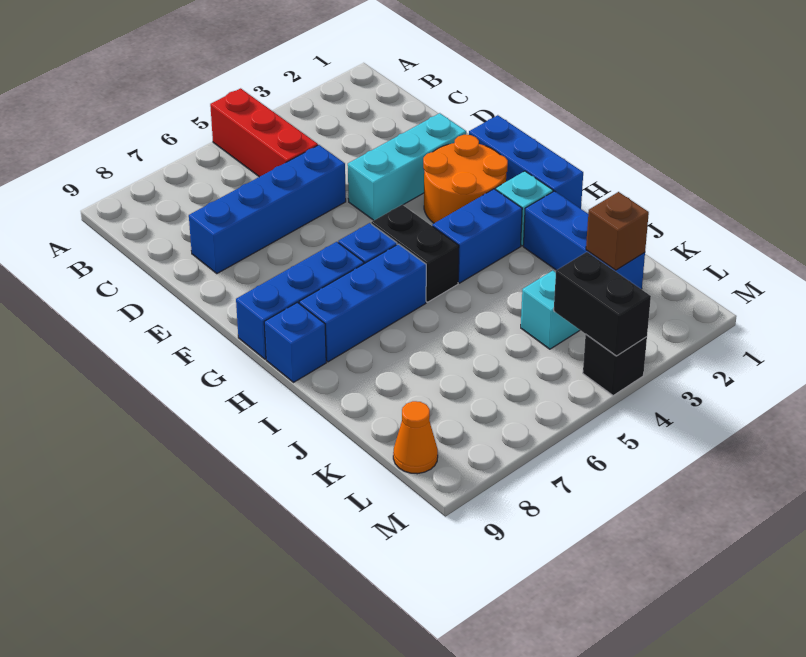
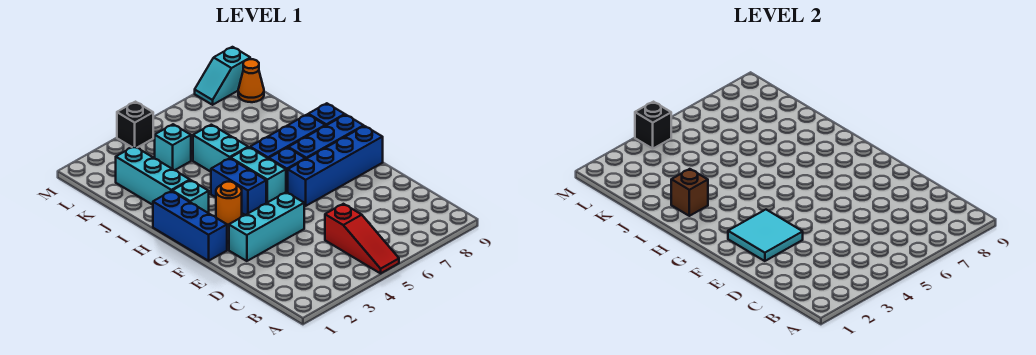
red brick A5:C5 level 1 -> red slope A5:C5 level 1 top C
blue brick D5:D8 level 1 -> blue brick F6:F9 level 1
none -> cyan tile E2:F3 level 2
orange round brick F2:G3 level 1 -> orange round brick G3 level 1
black brick G5:H5 level 1 -> cyan brick G5:H5 level 1
blue brick H3:H4 level 1 -> blue brick G4:H4 level 1
blue brick I2:K2 level 1 -> cyan brick I2:K2 level 1
none -> cyan brick I5:J5 level 1
brown brick K2 level 2 -> brown brick I2 level 2
black brick L4:M4 level 2 -> black brick M4 level 2
none -> cyan slope M8:M9 level 1 top 9

